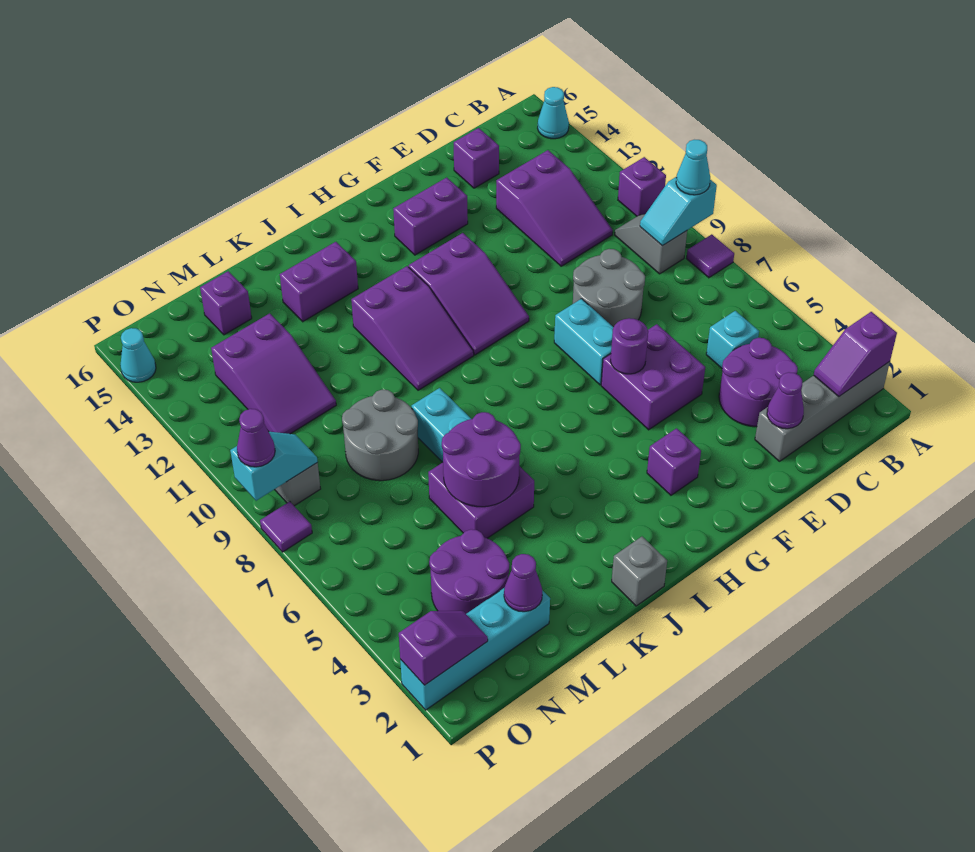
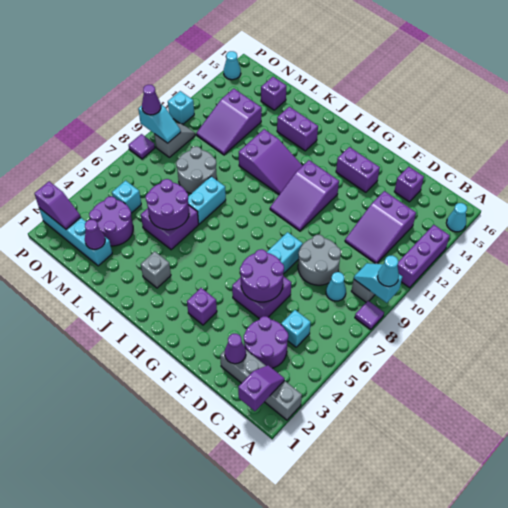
purple slope A2:B2 level 2 top A -> purple slope B1:B2 level 2 top 1
purple brick A11 level 1 -> purple brick A11:A13 level 1
none -> cyan cone C8 level 1
purple round brick F6 level 2 -> purple round brick E5:F6 level 2
purple slope I10:J12 level 1 top 12 -> purple slope I11:K12 level 1 top K
grey brick J1 level 1 -> grey brick J3 level 1
none -> cyan brick N5 level 1
none -> cyan brick P11 level 1

